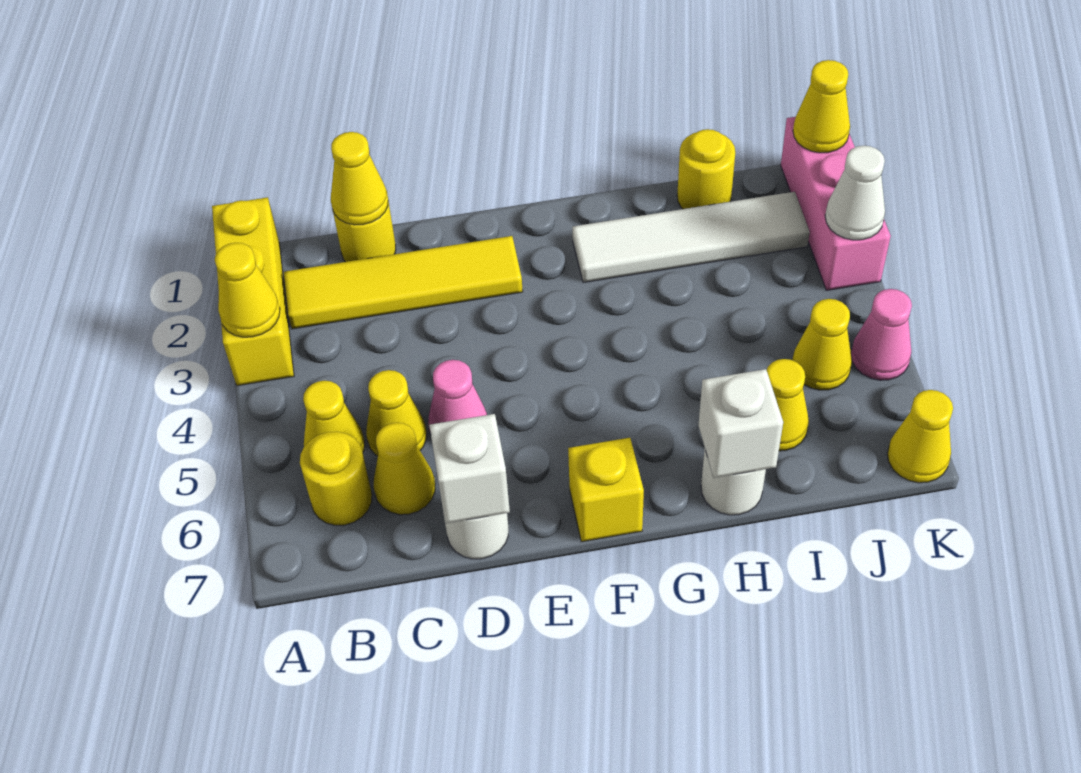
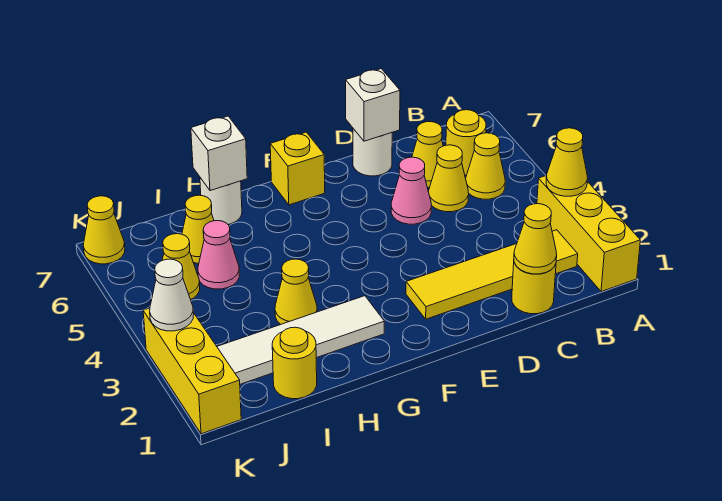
pink brick K1:K3 level 1 -> yellow brick K1:K3 level 1
yellow cone K1 level 2 -> yellow cone H3 level 1
pink cone K5 level 1 -> pink cone I5 level 1

